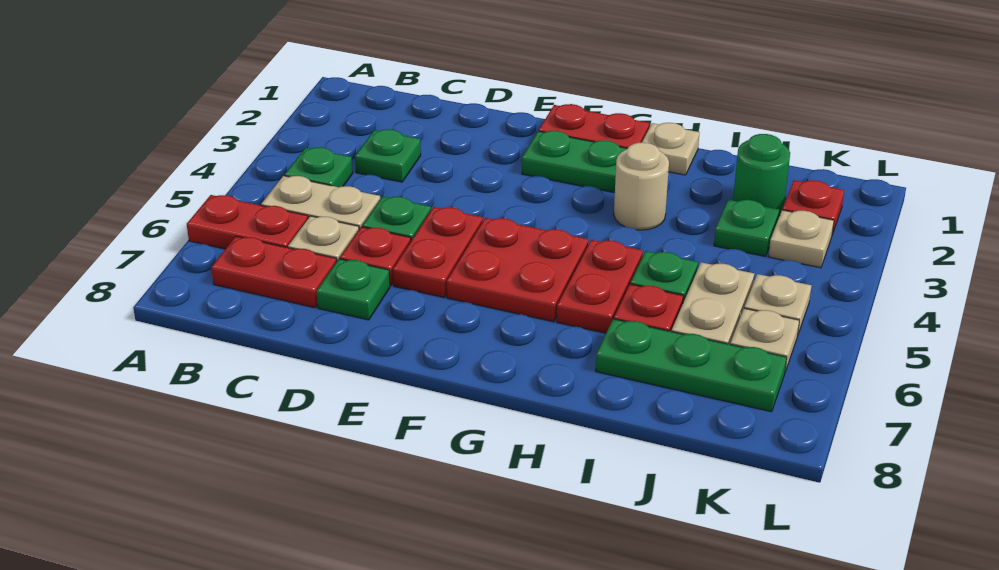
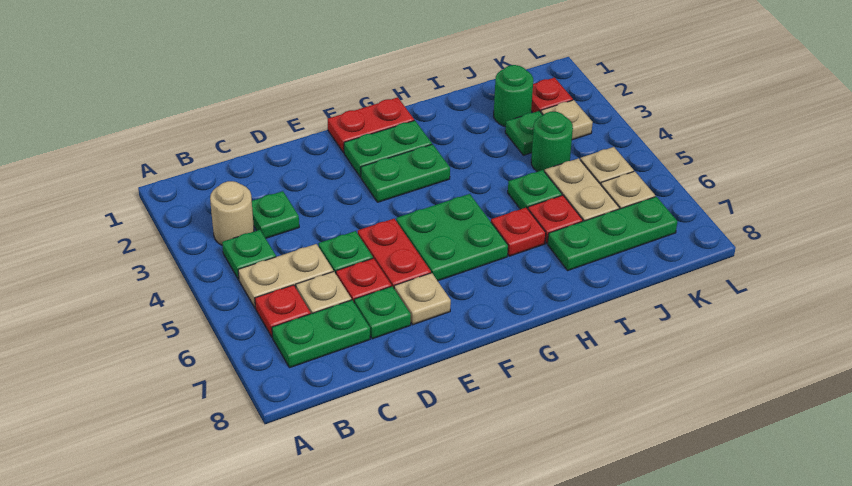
red plate A6:B6 level 1 -> red plate B6 level 1
red plate B7:C7 level 1 -> green plate B7:C7 level 1
none -> green plate F3:G3 level 1
red plate F5:G6 level 1 -> green plate F5:G6 level 1
tan plate H1 level 1 -> tan plate E7 level 1
tan round brick H3 level 1 -> tan round brick B3 level 1
red plate H5:H6 level 1 -> red plate H6 level 1
none -> green round brick J4 level 1

